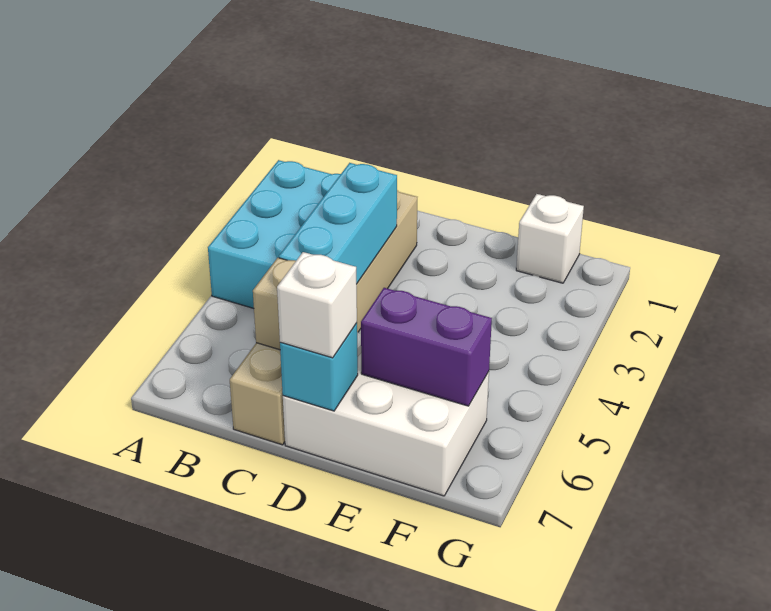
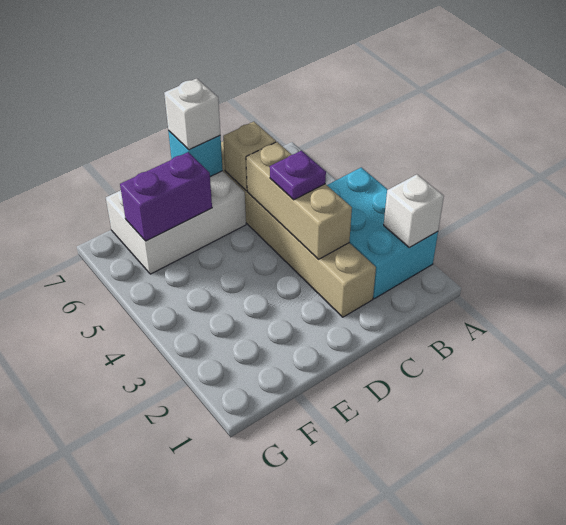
cyan brick C3:C5 level 2 -> tan brick C3:C5 level 2
none -> purple plate C4 level 3
white brick F1 level 1 -> white brick A2 level 2

